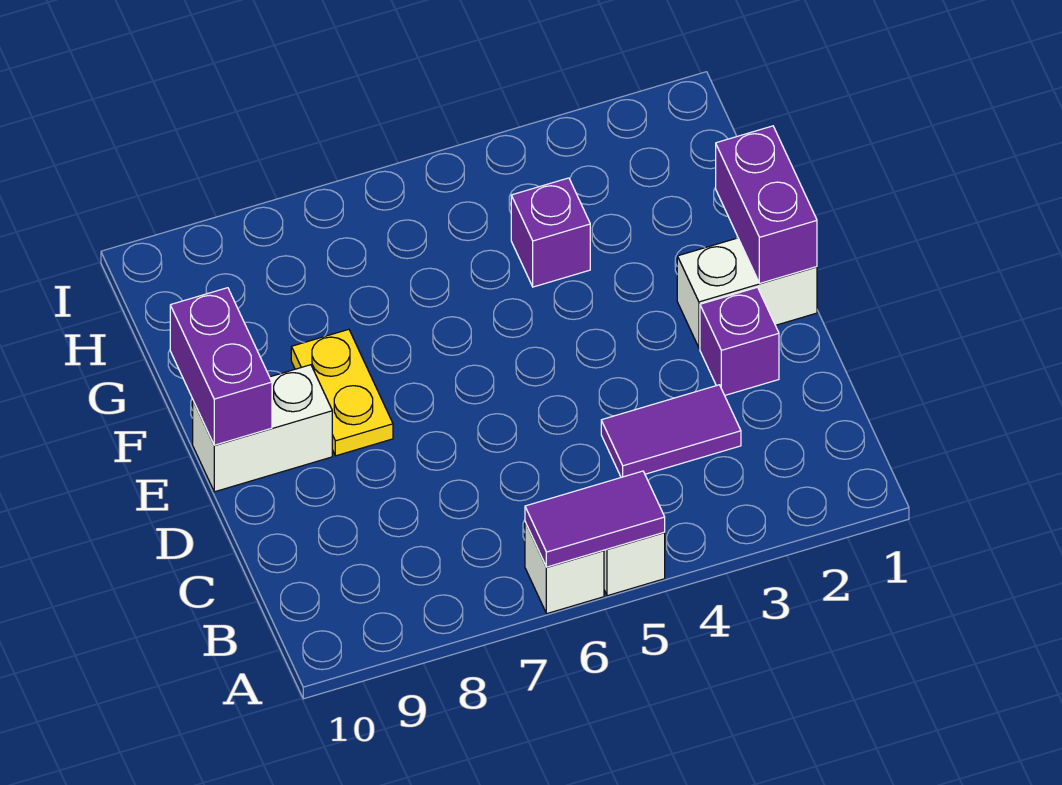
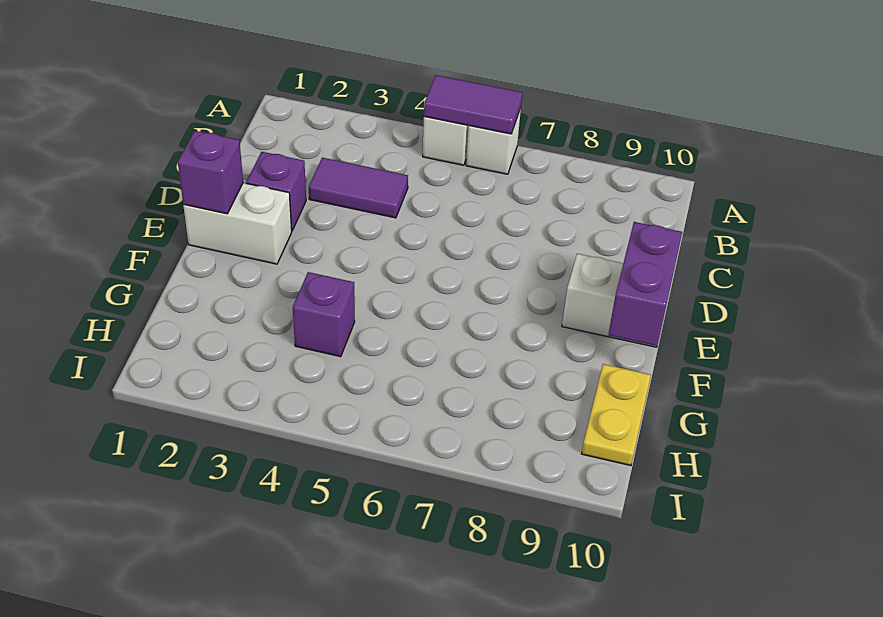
purple brick E1:F1 level 2 -> purple brick E1 level 2
yellow plate E8:F8 level 1 -> yellow plate G10:H10 level 1

